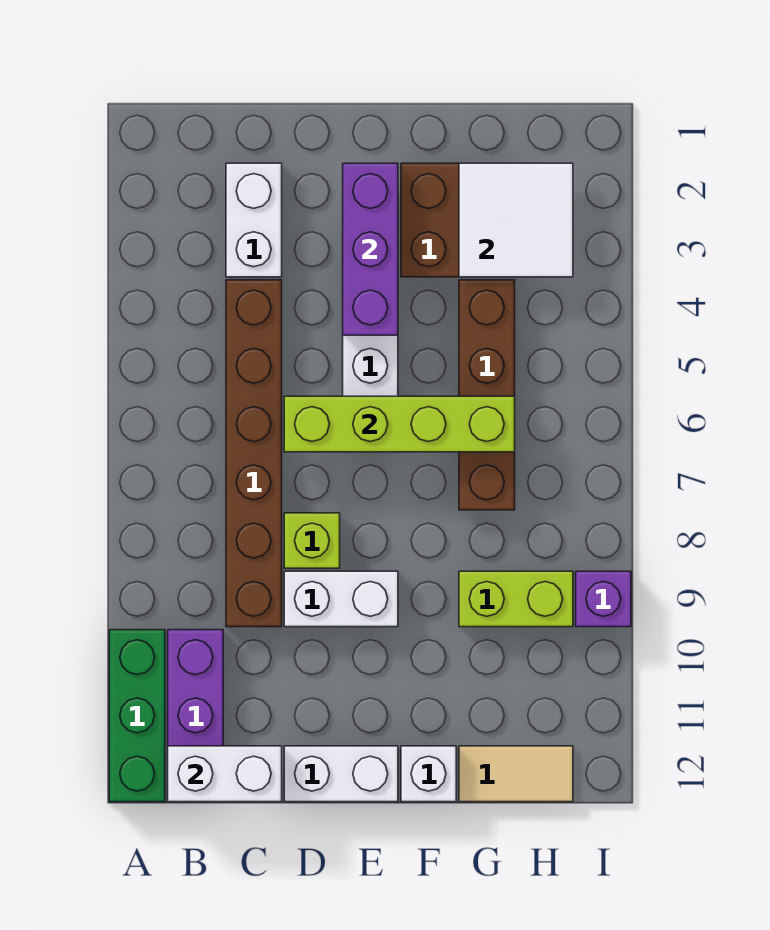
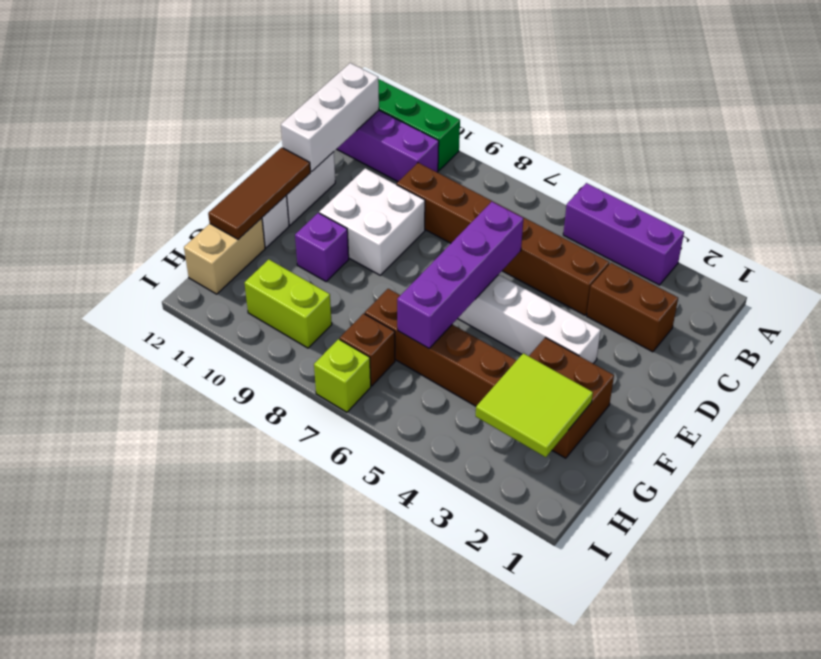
white brick B12:C12 level 2 -> white brick B12:D12 level 2
white brick C2:C3 level 1 -> brown brick C2:C3 level 1
lime brick D6:G6 level 2 -> purple brick D6:G6 level 2
lime brick D8 level 1 -> lime brick I7 level 1
white brick D9:E9 level 1 -> white brick D9:E10 level 1
purple brick E2:E4 level 2 -> purple brick A3:A5 level 1
none -> brown tile E12:G12 level 2
white tile G2:H3 level 2 -> lime tile G2:H3 level 2
lime brick G9:H9 level 1 -> lime brick H9:H10 level 1
tan tile G12:H12 level 1 -> tan brick G12:H12 level 1
none -> brown brick H7 level 1
purple brick I9 level 1 -> purple brick F10 level 1

